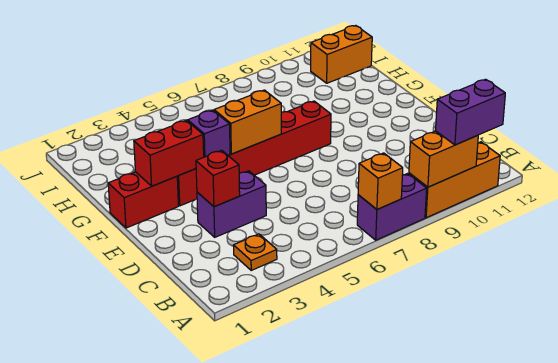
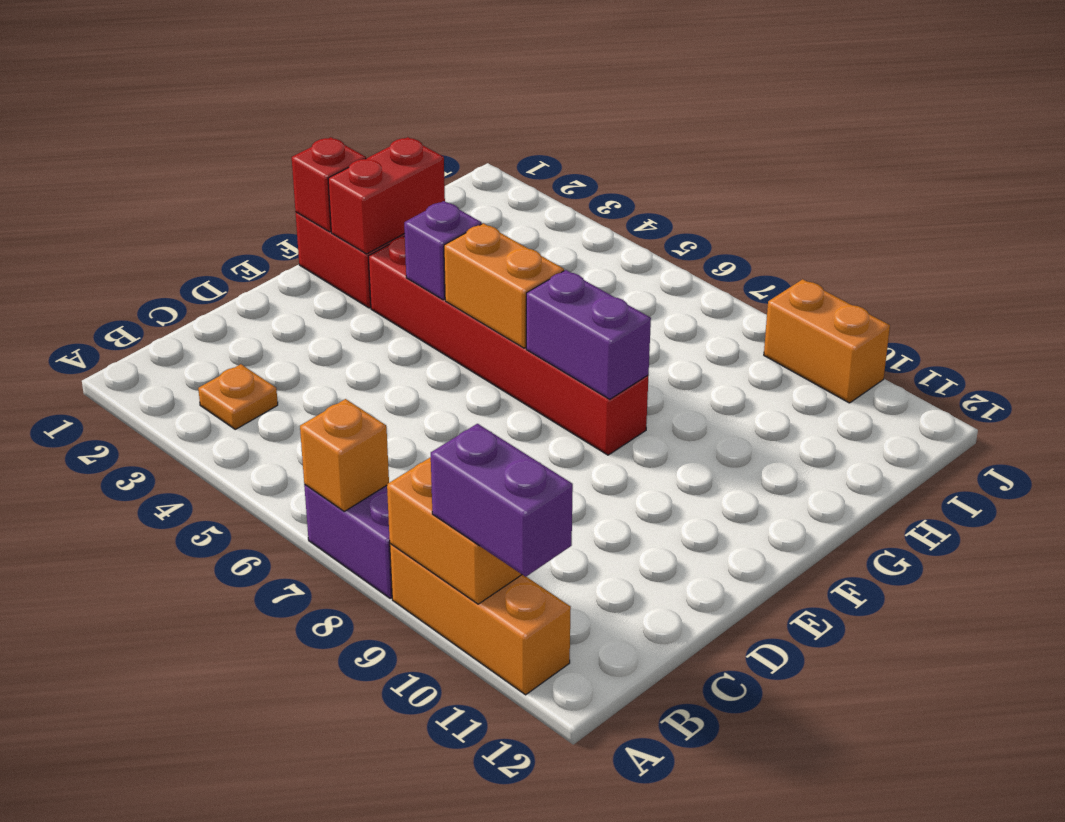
purple brick D3:D4 level 1 -> purple brick F7:F8 level 2
red brick D3 level 2 -> red brick F1 level 2
red brick F2:F3 level 2 -> red brick F2:G2 level 2
orange brick I11:I12 level 1 -> orange brick J9:J10 level 1

